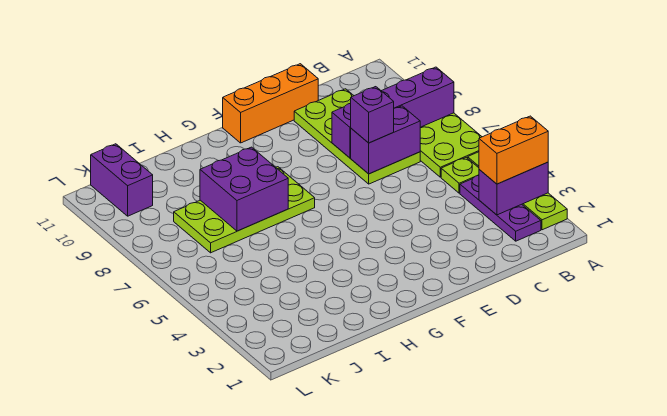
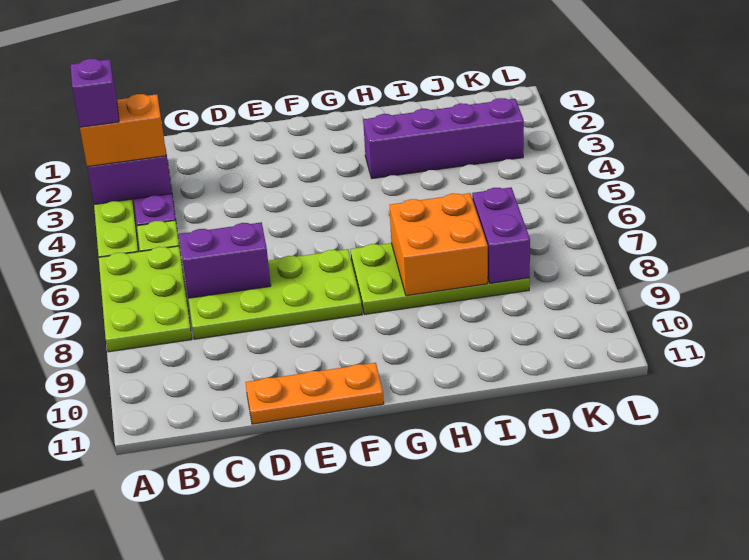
purple brick A8:D8 level 2 -> purple brick H3:K3 level 1
lime plate C7:D10 level 1 -> lime plate C7:F8 level 1
purple brick D7 level 3 -> purple brick A3 level 4
orange brick D11:F11 level 1 -> orange plate D11:F11 level 1
purple brick H7:I8 level 2 -> orange brick H7:I8 level 2
purple brick K10:K11 level 1 -> purple brick J7:J8 level 2

